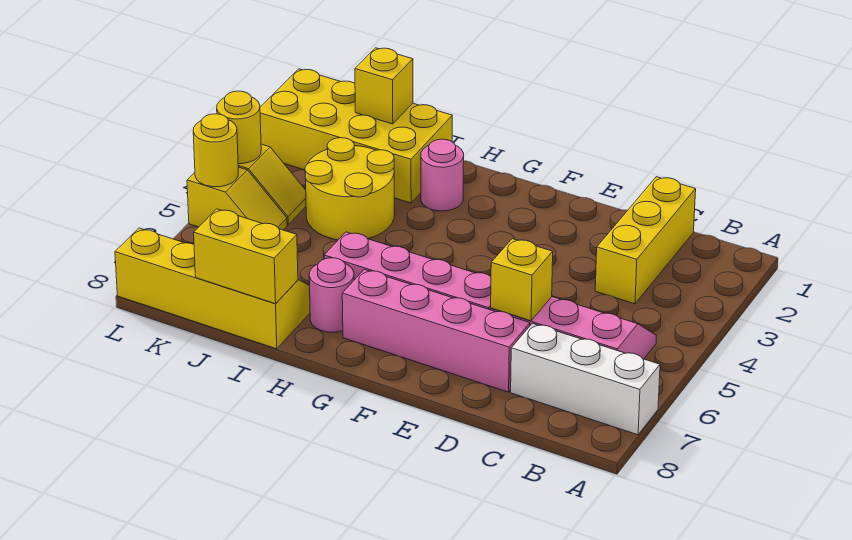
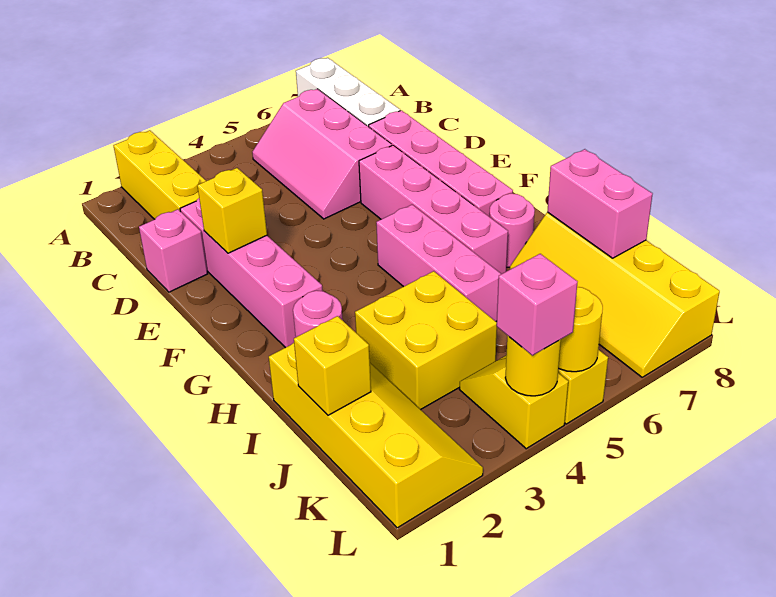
yellow brick C1:C3 level 1 -> yellow brick A2:C2 level 1
none -> pink brick D1 level 1
none -> pink brick D2:G2 level 1
yellow brick D6 level 2 -> yellow brick E2 level 2
none -> pink brick G5:I5 level 1
yellow brick I1:L2 level 1 -> yellow slope I1:L2 level 1 top 1
yellow round brick I3:J4 level 1 -> yellow brick I3:J4 level 1
yellow brick I8:J8 level 2 -> pink brick I8:J8 level 2
none -> pink brick L4 level 3

